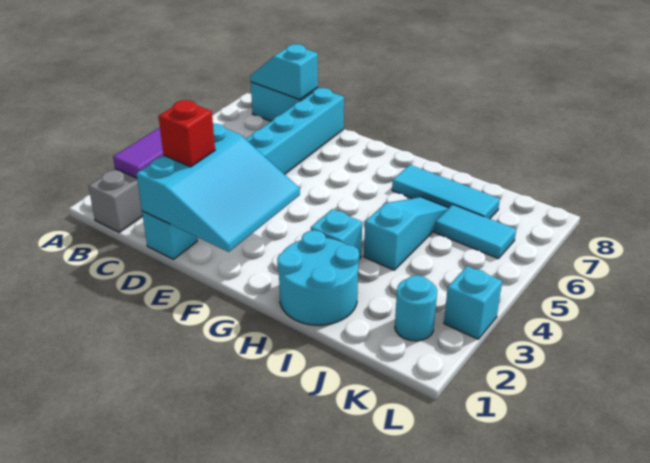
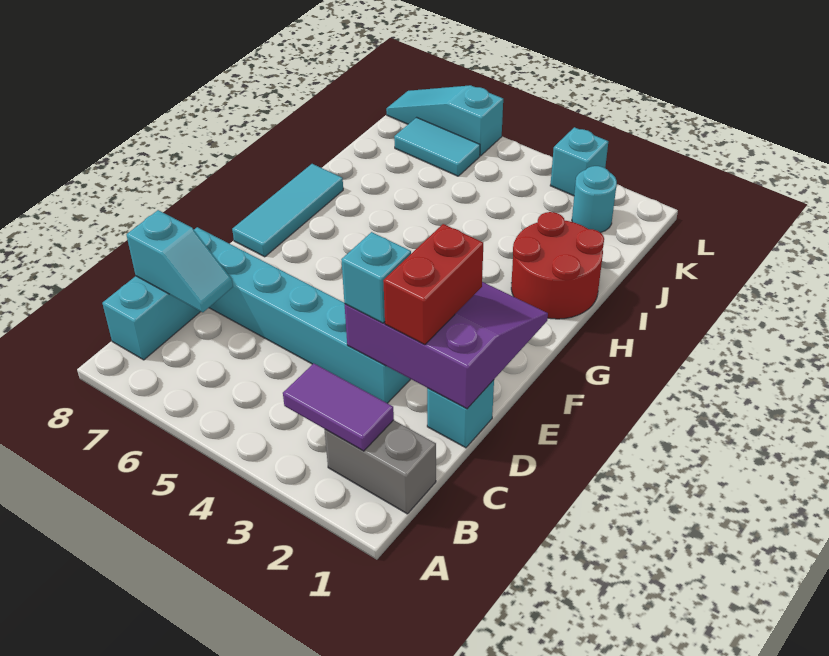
cyan slope B8:C8 level 2 top C -> cyan slope C7:C8 level 2 top 8
cyan slope D1:F3 level 2 top D -> purple slope D1:F3 level 2 top D
red brick D2 level 3 -> red brick D2:E2 level 3
cyan round brick H1:I2 level 1 -> red round brick H1:I2 level 1
cyan brick H3 level 1 -> cyan brick D3 level 3
cyan tile H7:J7 level 1 -> cyan tile F8:H8 level 1
cyan slope I4:I6 level 1 top 4 -> cyan slope L6:L8 level 1 top 6
cyan tile J6:K6 level 1 -> cyan tile K6:K7 level 1

